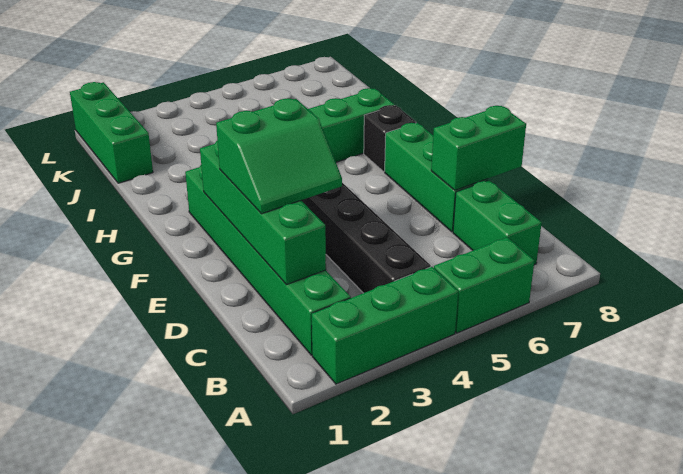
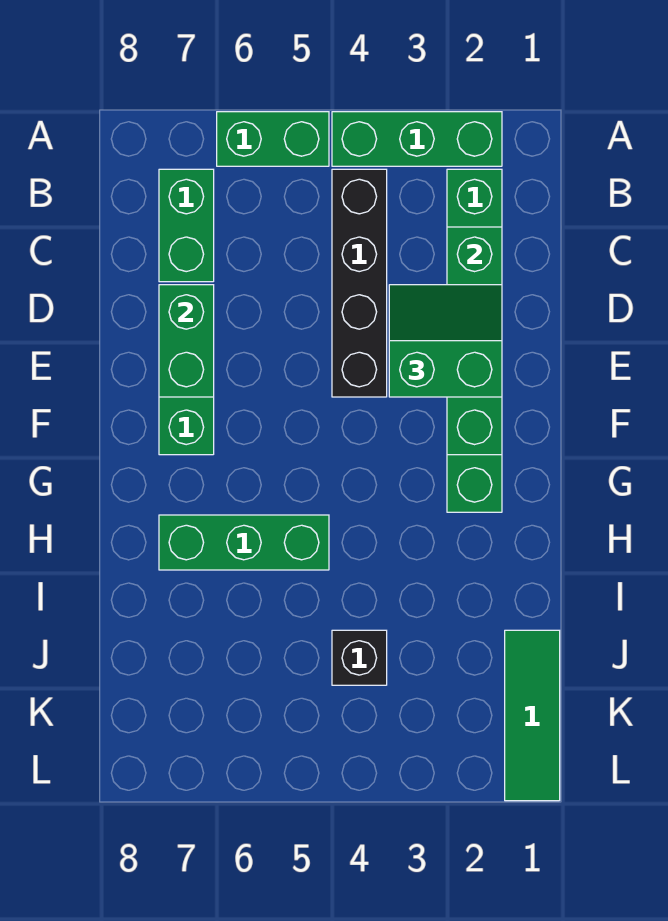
green brick D7:D8 level 2 -> green brick D7:E7 level 2
black brick G7 level 1 -> black brick J4 level 1
green brick J1:L1 level 1 -> green tile J1:L1 level 1

